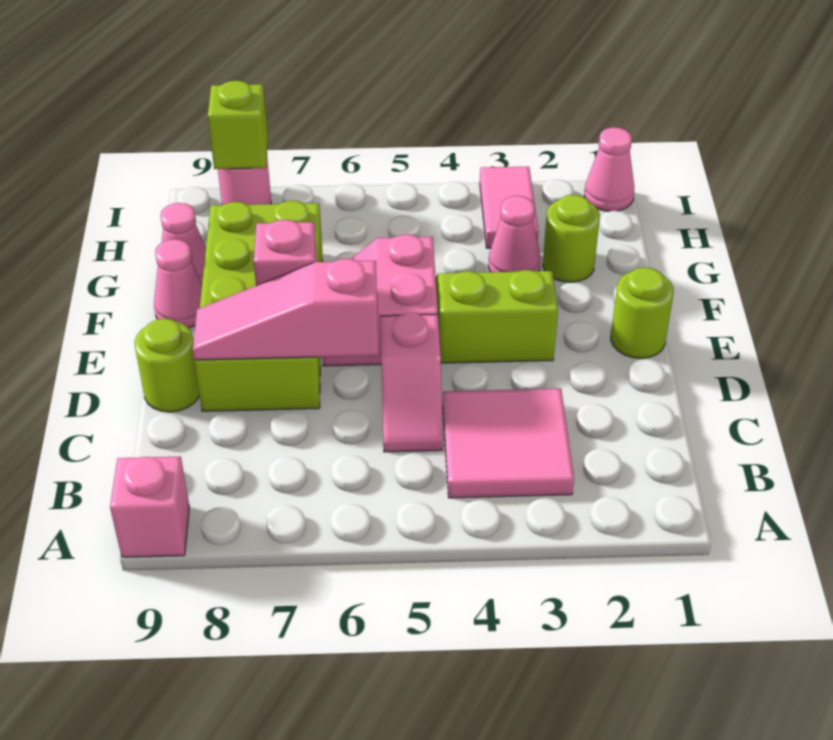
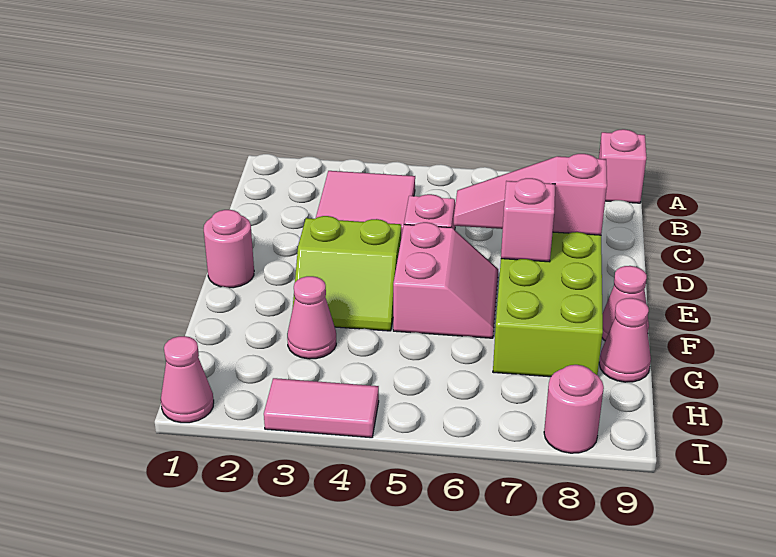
pink slope D6:D8 level 2 top 6 -> pink slope D6:D8 level 2 top 8
lime round brick D9 level 1 -> none
lime round brick E1 level 1 -> pink round brick E1 level 1
lime round brick G2 level 1 -> none
pink tile H3:I3 level 1 -> pink tile I3:I4 level 1
lime brick I8 level 2 -> none

